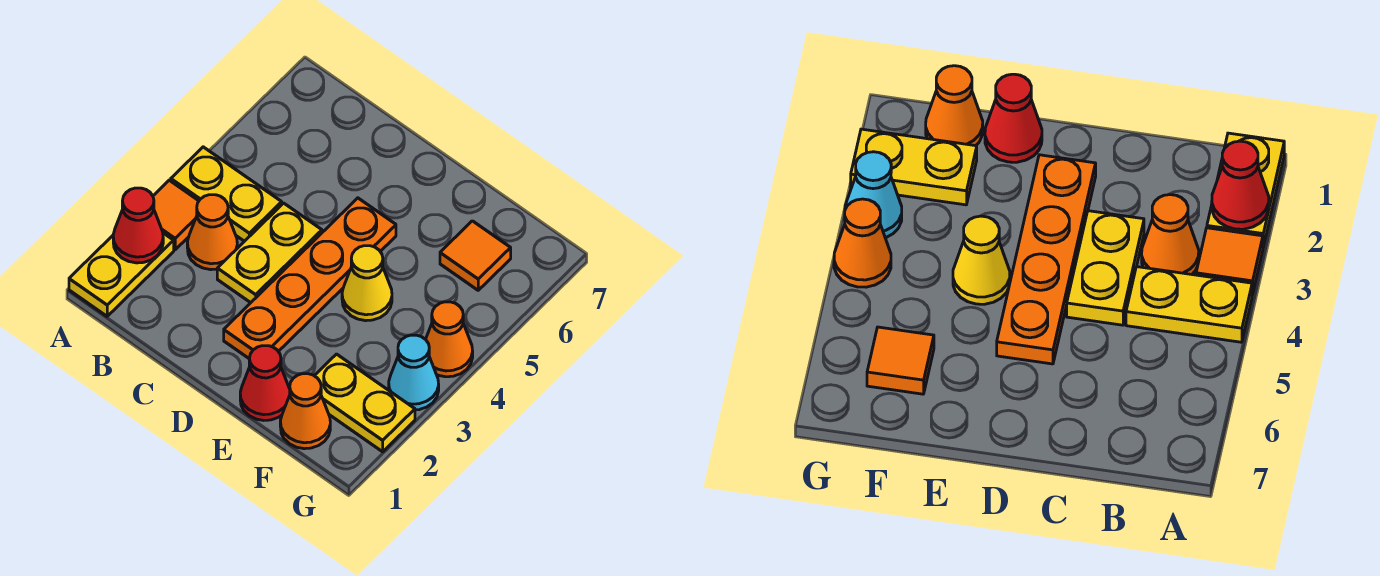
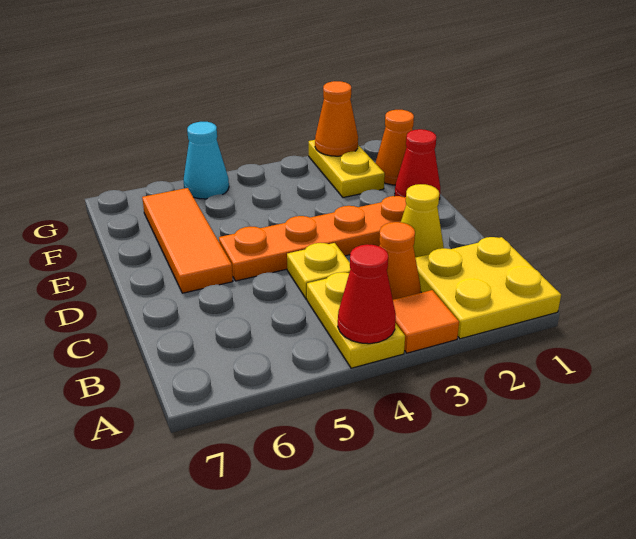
yellow plate A1:A2 level 1 -> yellow plate A1:B2 level 1
red cone A2 level 2 -> red cone A4 level 2
yellow plate C3:C4 level 1 -> yellow plate C4 level 1
yellow cone E4 level 1 -> yellow cone C2 level 1
orange tile F6 level 1 -> orange tile D6:F6 level 1
cyan cone G3 level 1 -> cyan cone G5 level 1
orange cone G4 level 1 -> orange cone G2 level 2

